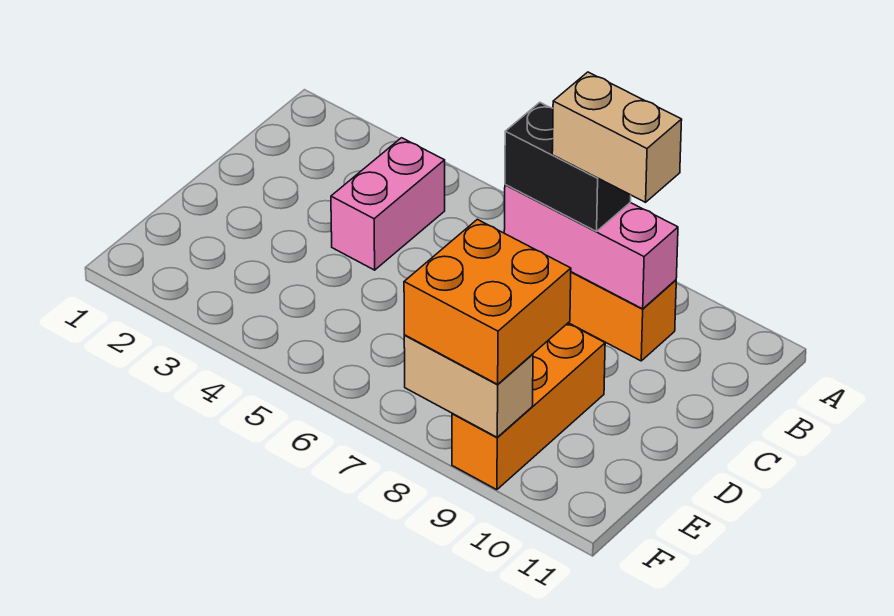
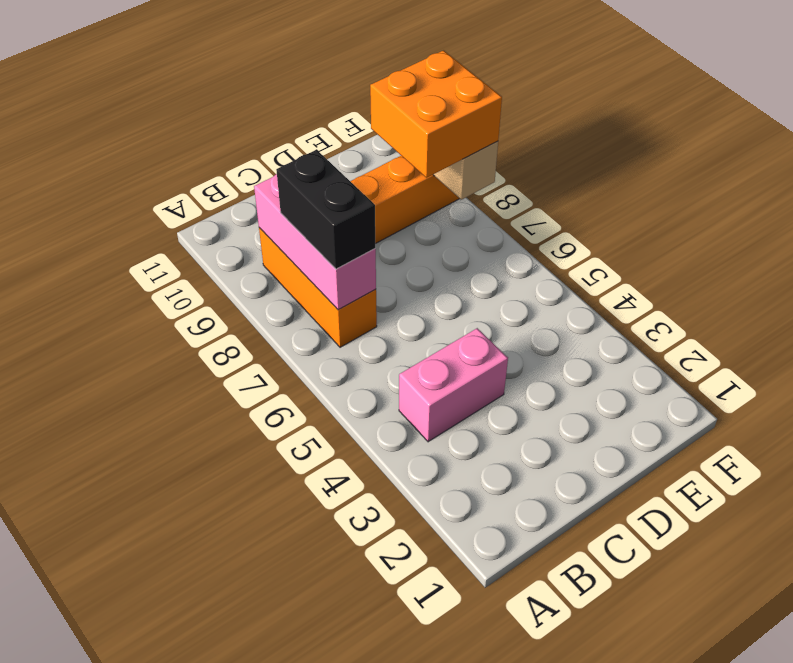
tan brick B8:B9 level 4 -> none

